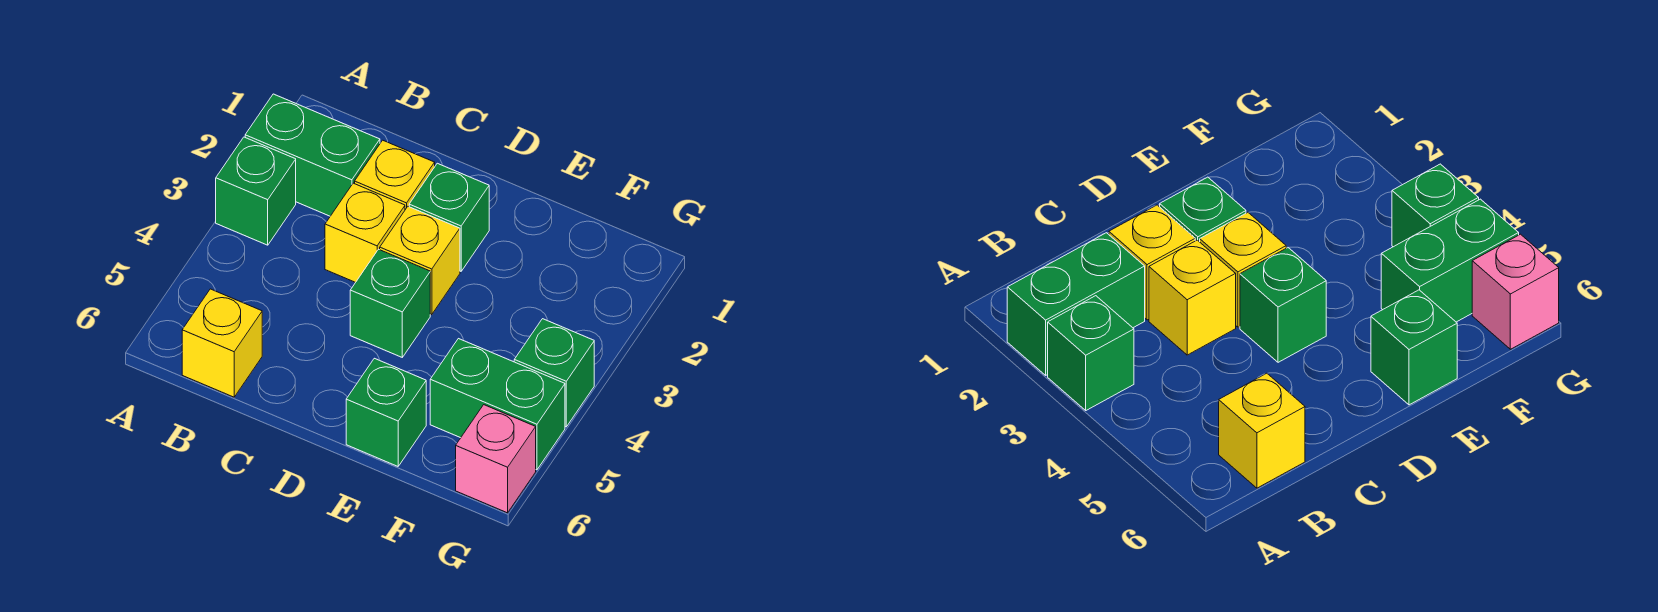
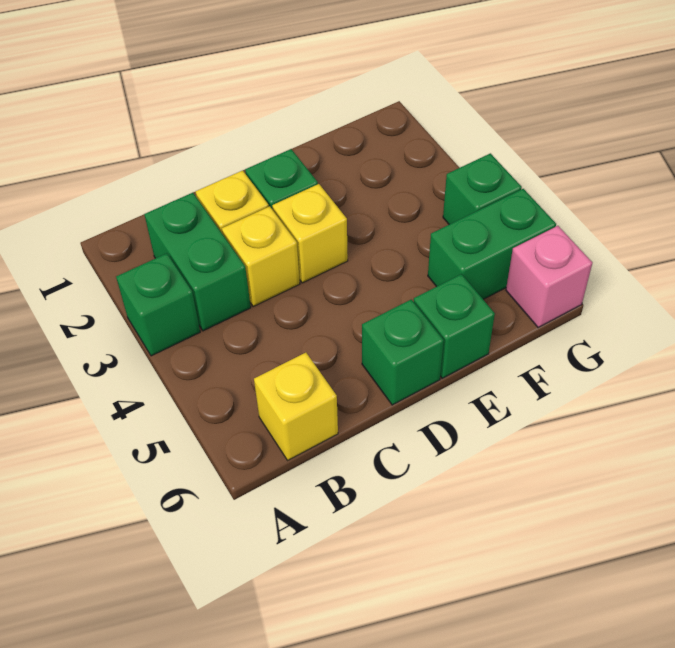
green brick A2:B2 level 1 -> green brick B2:B3 level 1
green brick D4 level 1 -> green brick D6 level 1

